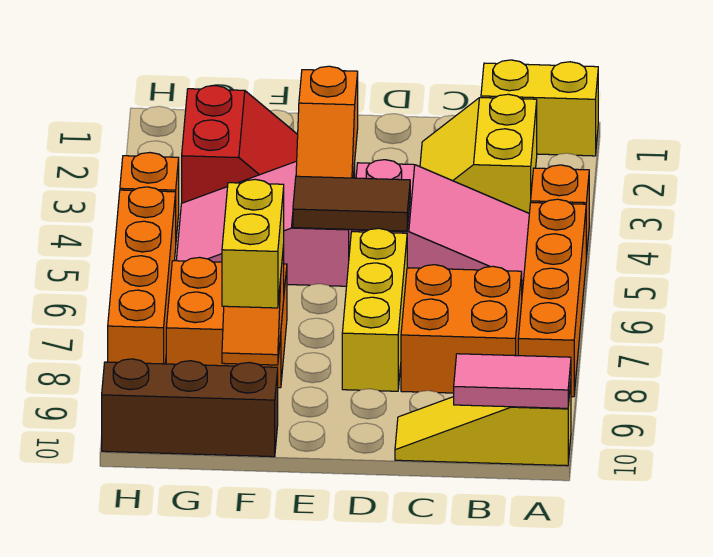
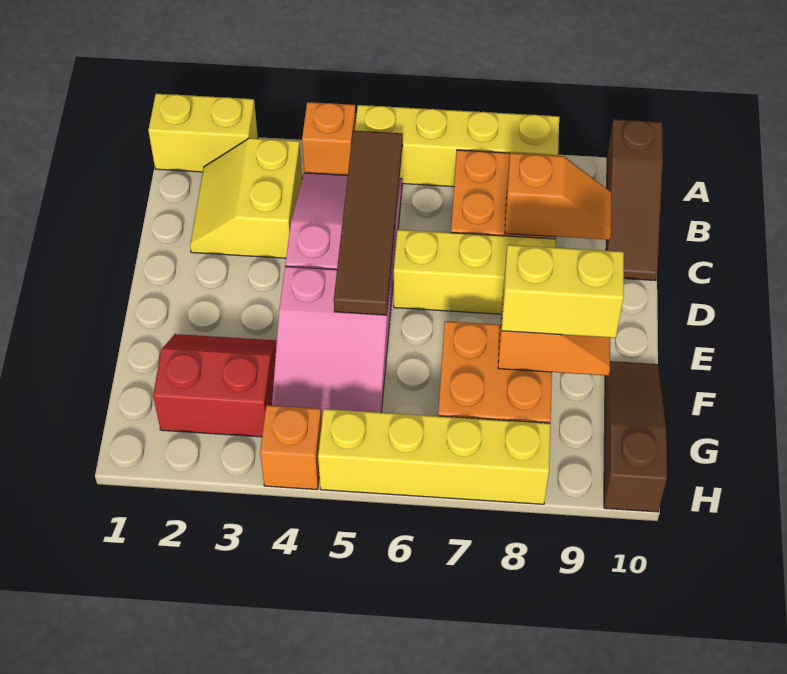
yellow brick A1:B1 level 1 -> yellow brick A1:A2 level 1
orange brick A5:A8 level 1 -> yellow brick A5:A8 level 1
yellow slope A10:C10 level 1 top A -> brown slope A10:C10 level 1 top A
pink tile A10:B10 level 2 -> none
yellow slope B2:C3 level 1 top B -> yellow slope B2:C3 level 1 top 3
brown tile D5:E5 level 2 -> brown tile B5:E5 level 2
orange slope E3:E4 level 2 top 3 -> orange slope C8:C9 level 2 top 8
brown brick F10:H10 level 1 -> brown slope F10:H10 level 1 top H
orange brick H5:H8 level 1 -> yellow brick H5:H8 level 1

